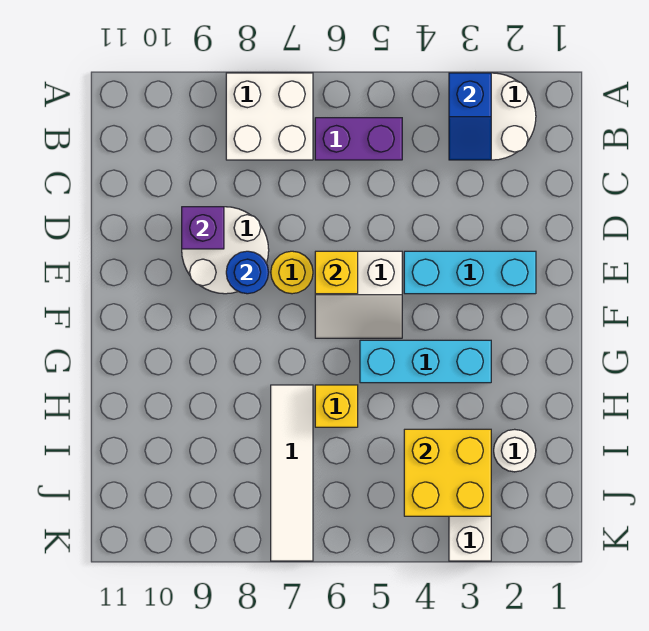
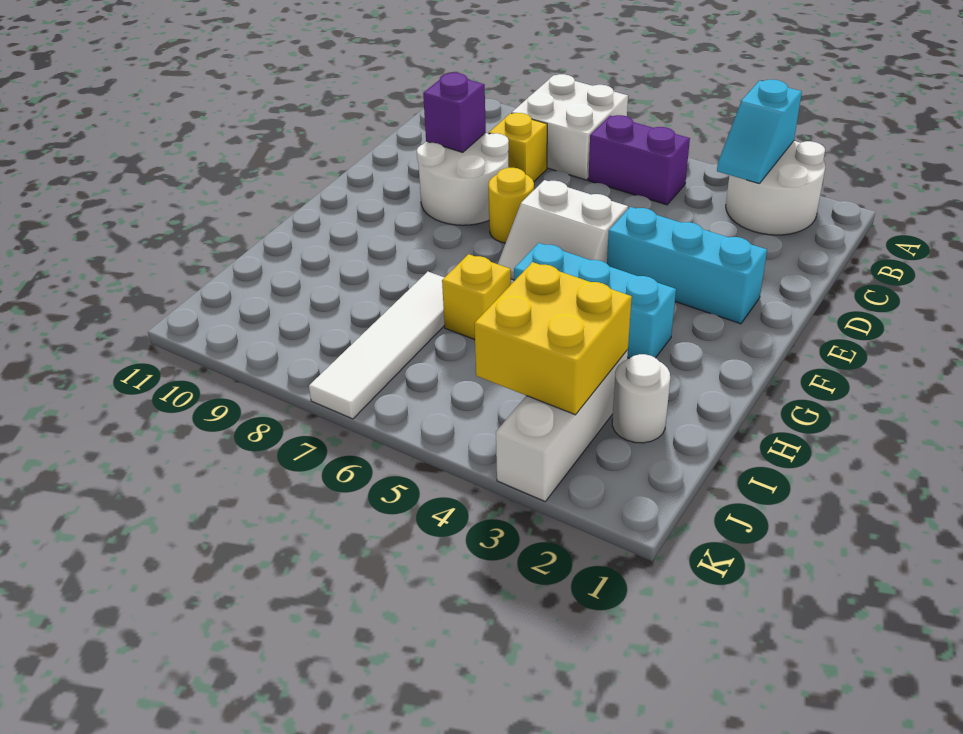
blue slope A3:B3 level 2 top A -> cyan slope A3:B3 level 2 top A
yellow brick E6 level 2 -> yellow brick C8 level 1
blue round brick E8 level 2 -> none

